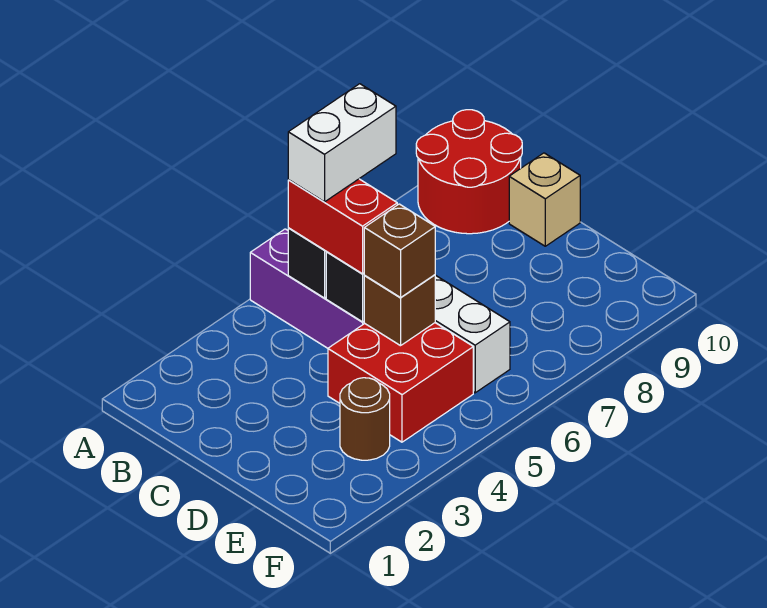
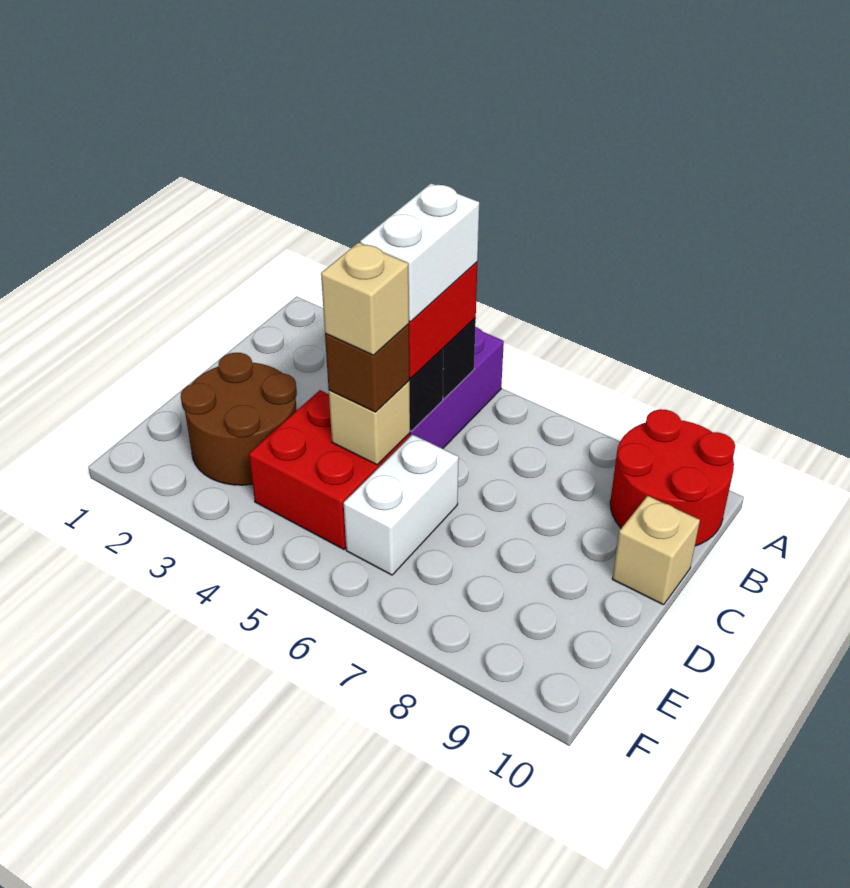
white brick B5:B6 level 4 -> white brick B5:C5 level 4
brown brick D5 level 2 -> tan brick D5 level 2
none -> tan brick D5 level 4
brown round brick E3 level 1 -> brown round brick D2:E3 level 1

